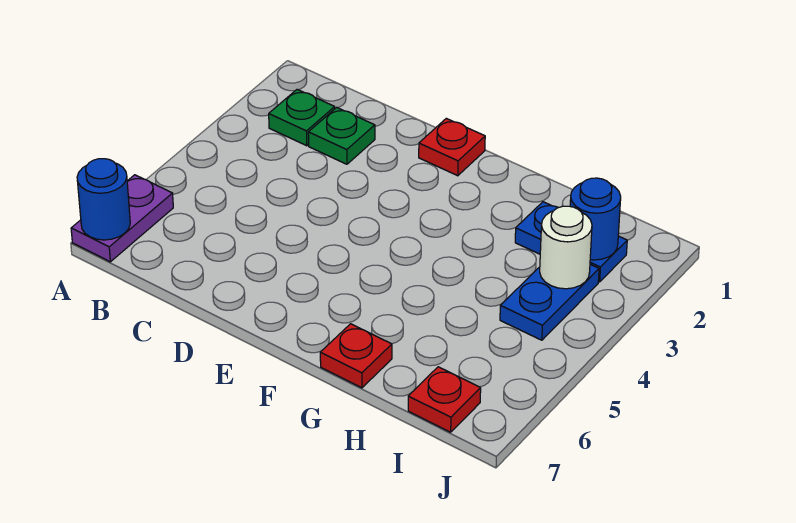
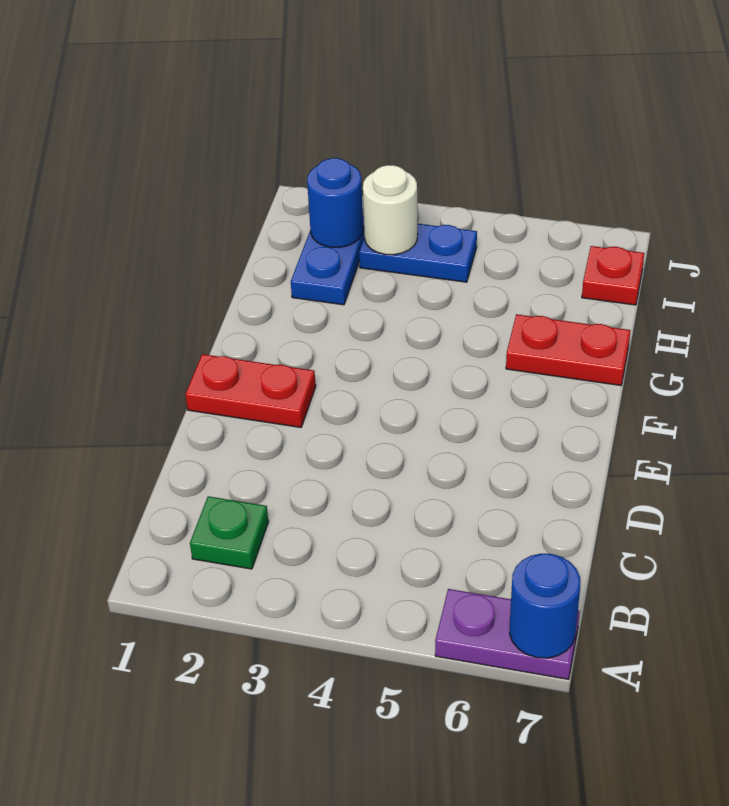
green plate C2 level 1 -> none
red plate E1 level 1 -> red plate E1:E2 level 1
red plate G7 level 1 -> red plate G6:G7 level 1

